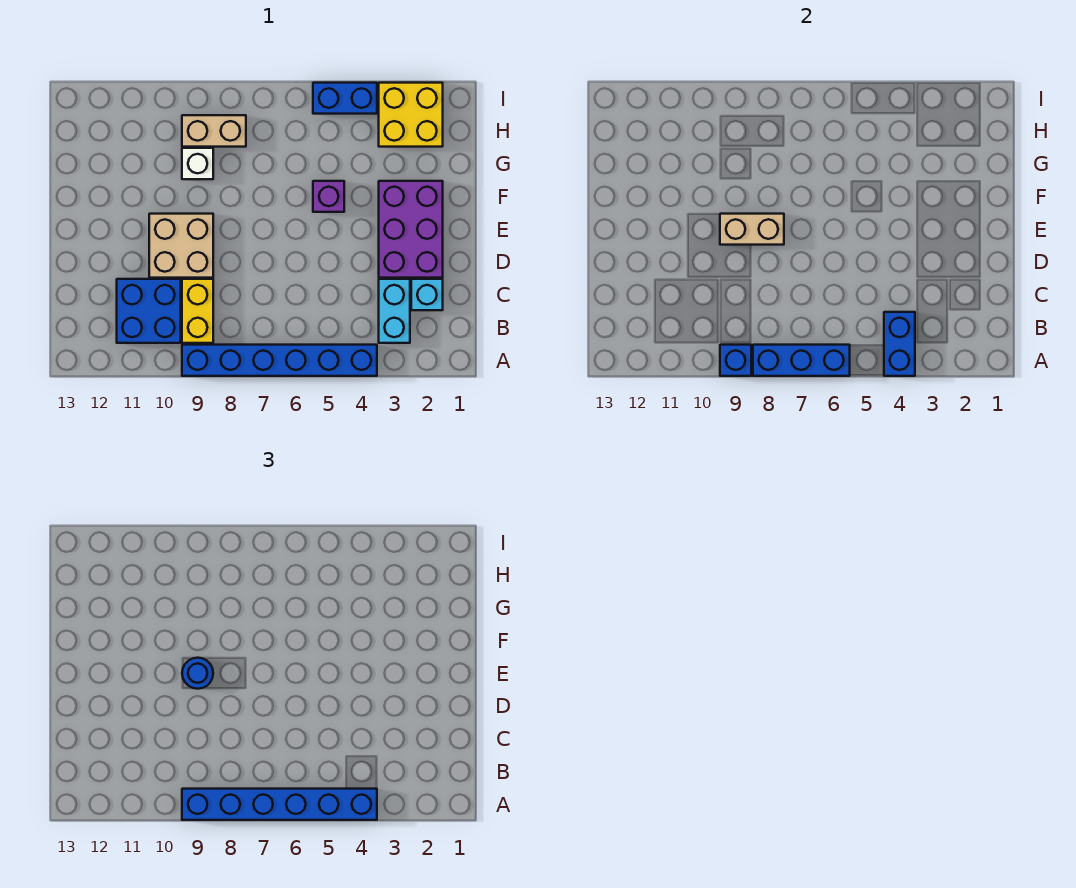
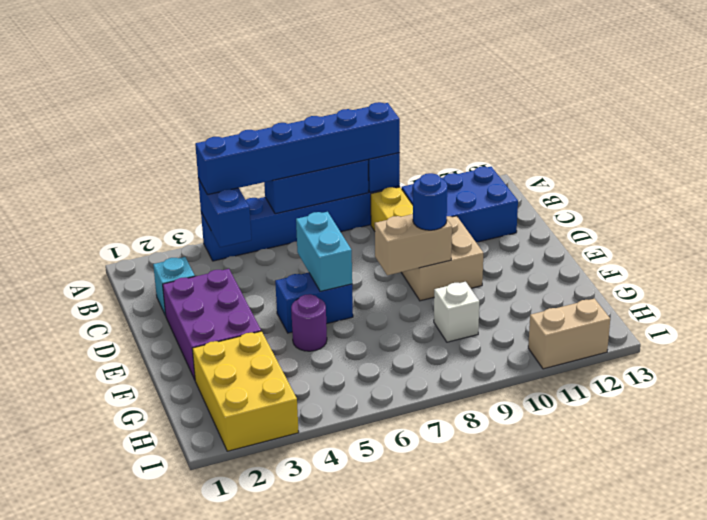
cyan brick B3:C3 level 1 -> cyan brick D6:E6 level 2
blue brick B10:C11 level 1 -> blue brick B10:C12 level 1
purple brick F5 level 1 -> purple round brick F5 level 1
yellow brick H2:I3 level 1 -> yellow brick G2:I3 level 1
tan brick H8:H9 level 1 -> tan brick I11:I12 level 1
blue brick I4:I5 level 1 -> blue brick E5:E6 level 1

